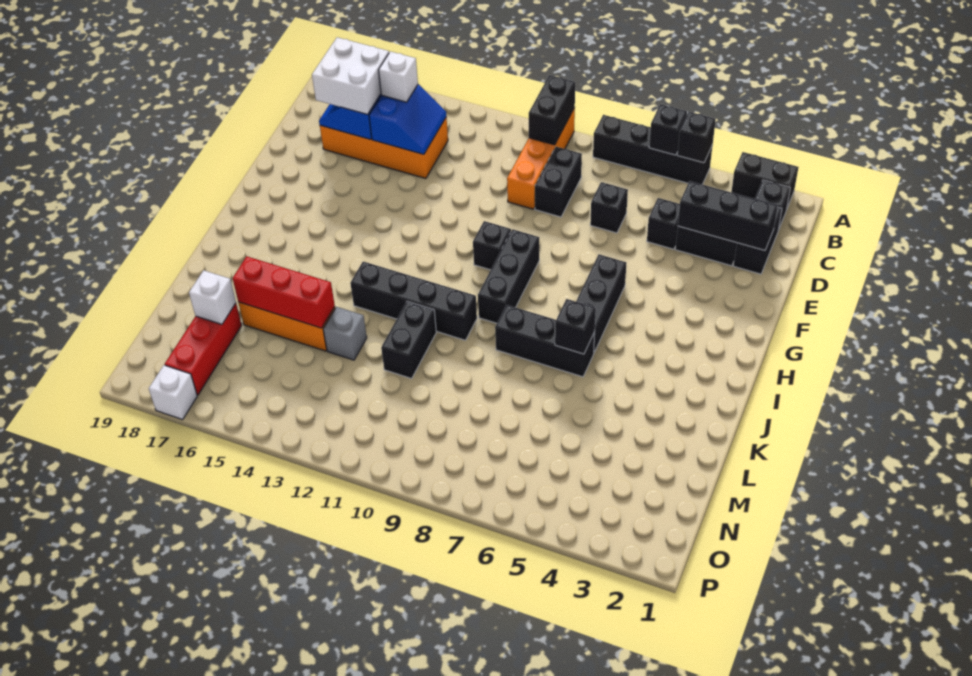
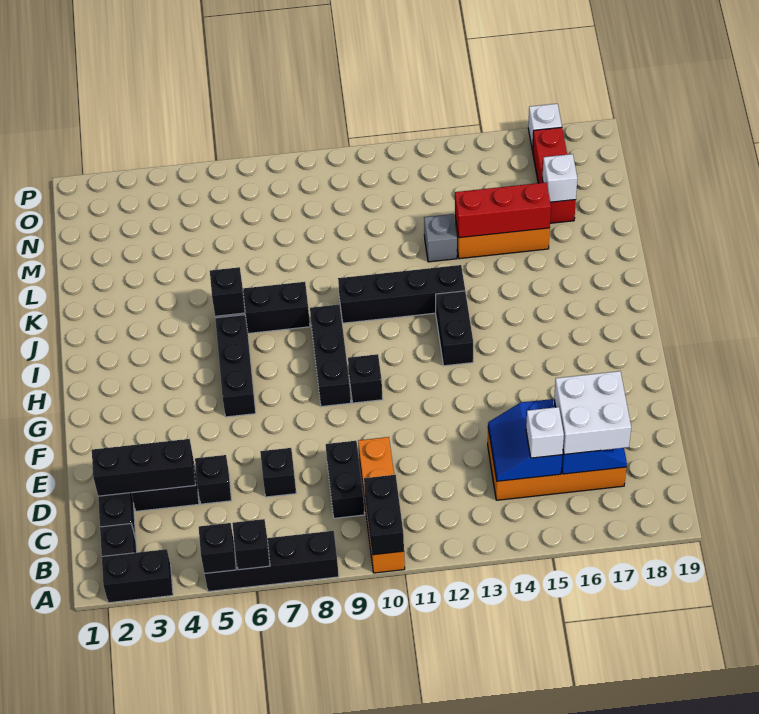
black brick K11:L11 level 1 -> black brick H13:I13 level 1

